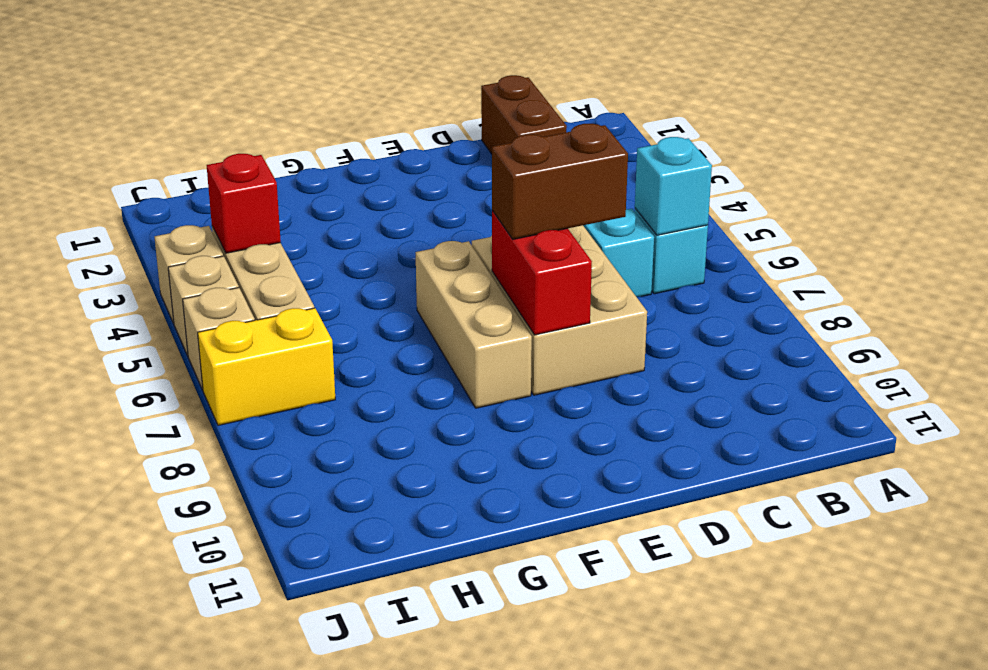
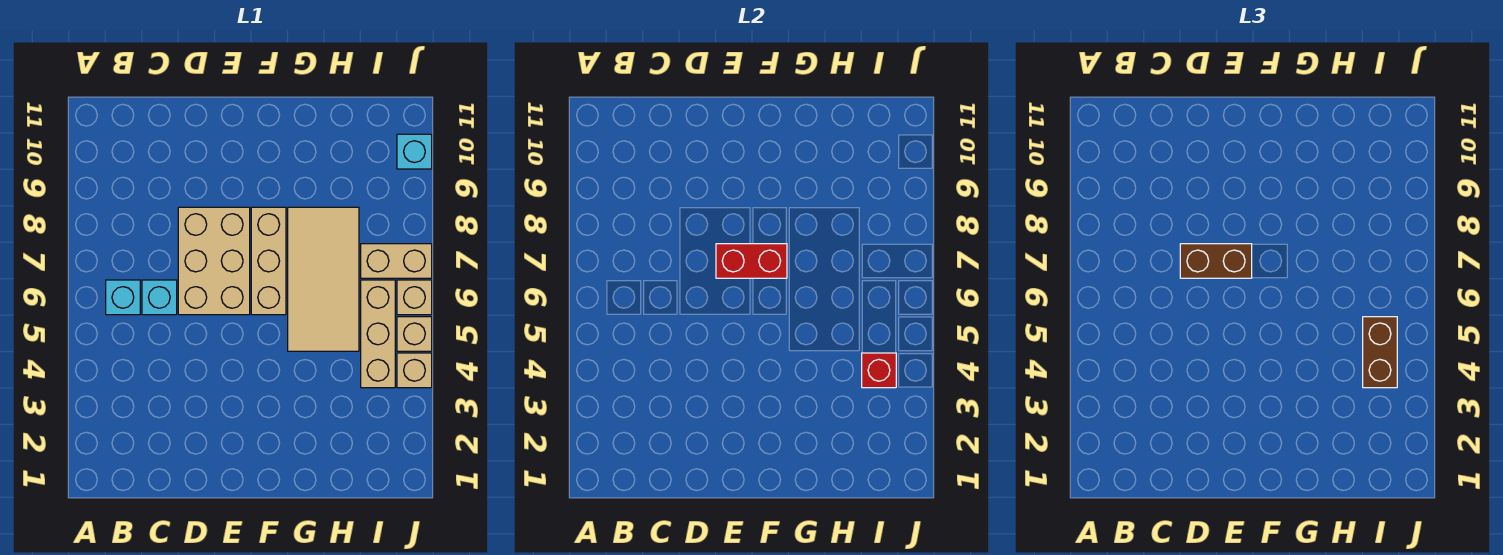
cyan brick B6 level 2 -> cyan brick J10 level 1
brown brick C1:C2 level 1 -> brown brick I4:I5 level 3
red brick E7:E8 level 2 -> red brick E7:F7 level 2
none -> tan tile G5:H8 level 1
yellow brick I7:J7 level 1 -> tan brick I7:J7 level 1

